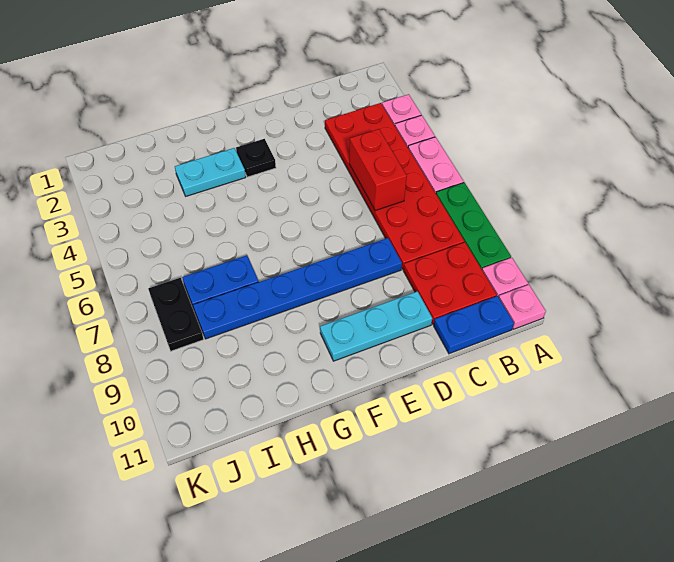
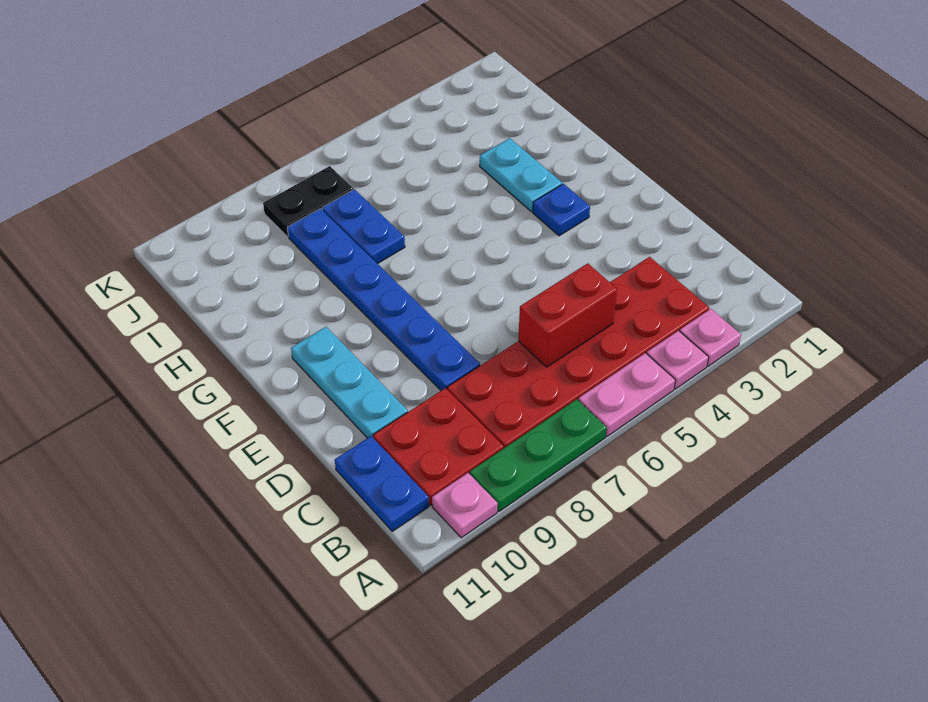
pink plate A11 level 1 -> none
black plate F3 level 1 -> blue plate F3 level 1

